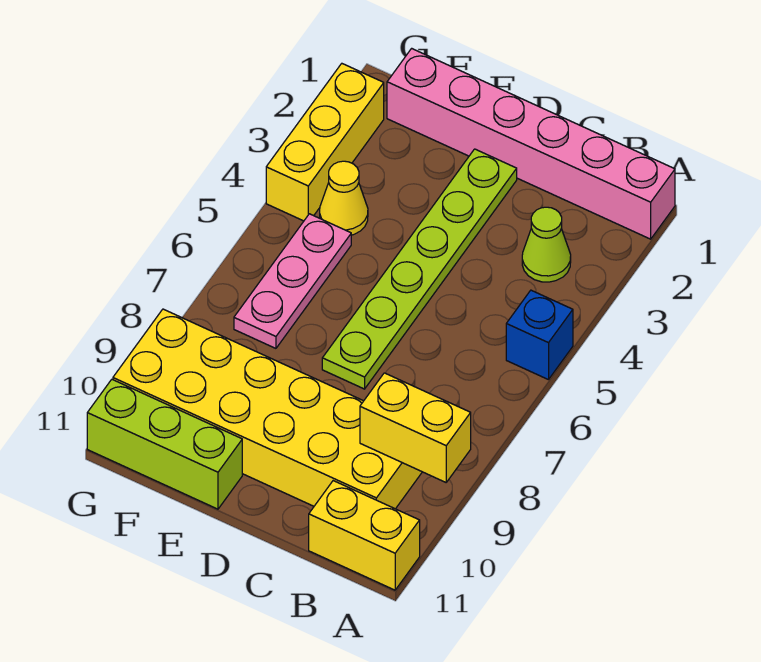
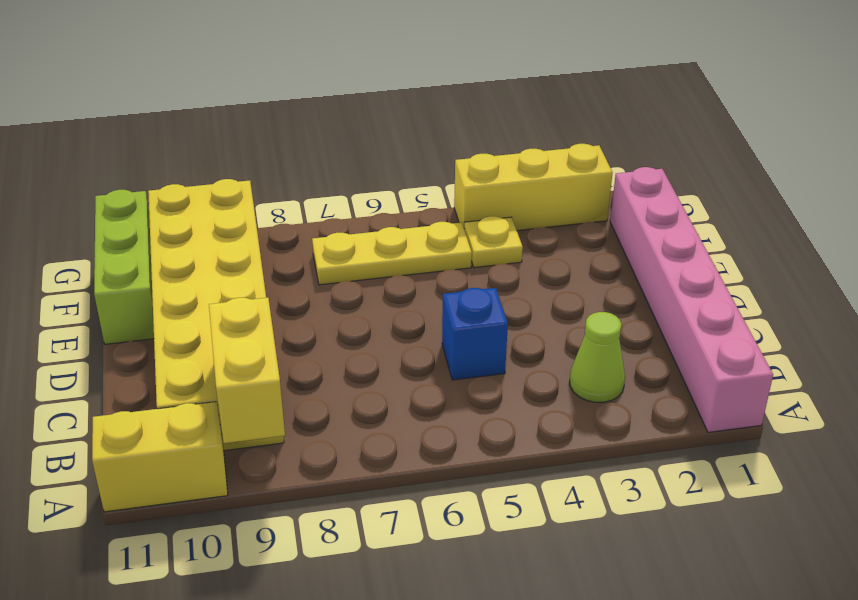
blue brick A5 level 1 -> blue brick C5 level 1
yellow brick A11:B11 level 1 -> yellow brick A10:A11 level 1
lime plate D2:D7 level 1 -> none
yellow cone F4 level 1 -> yellow plate F4 level 1
pink plate F5:F7 level 1 -> yellow plate F5:F7 level 1

